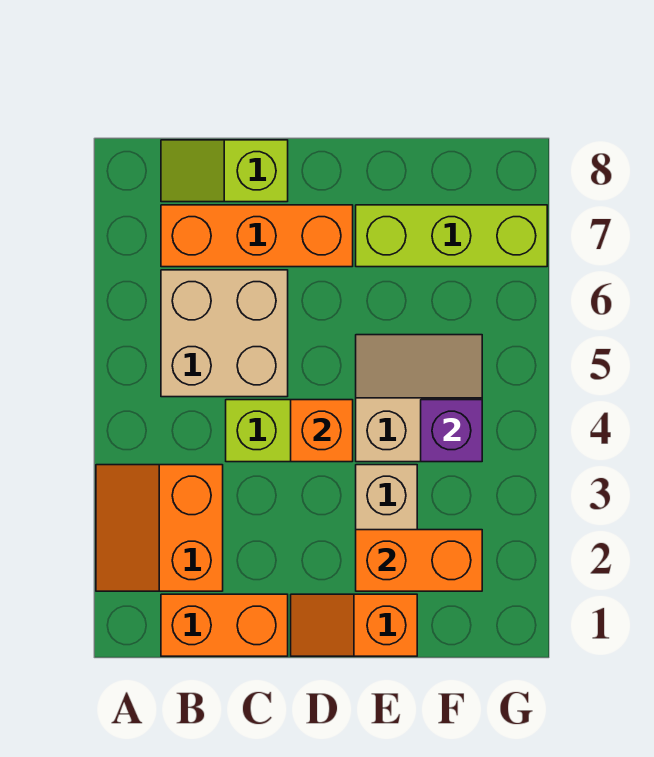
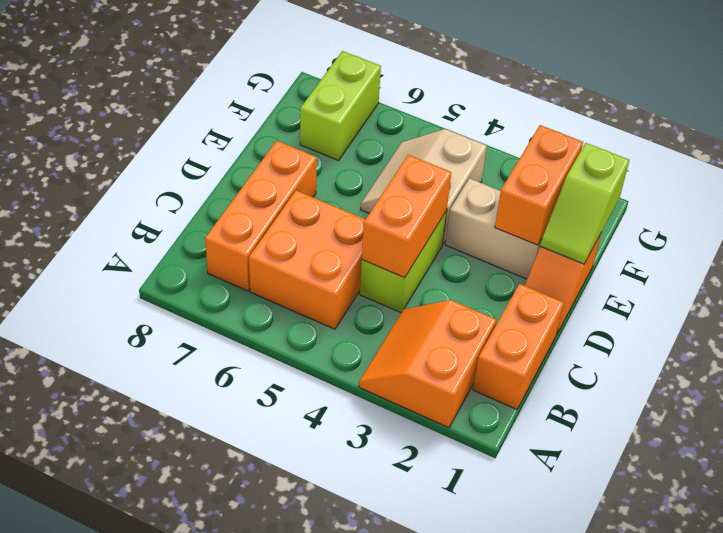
orange slope A2:B3 level 1 top B -> orange slope A2:B3 level 1 top 2
tan brick B5:C6 level 1 -> orange brick B5:C6 level 1
lime slope B8:C8 level 1 top C -> lime slope E1:F1 level 2 top F
orange brick D4 level 2 -> orange brick C4:D4 level 2
lime brick E7:G7 level 1 -> lime brick F7:G7 level 1
purple brick F4 level 2 -> none

